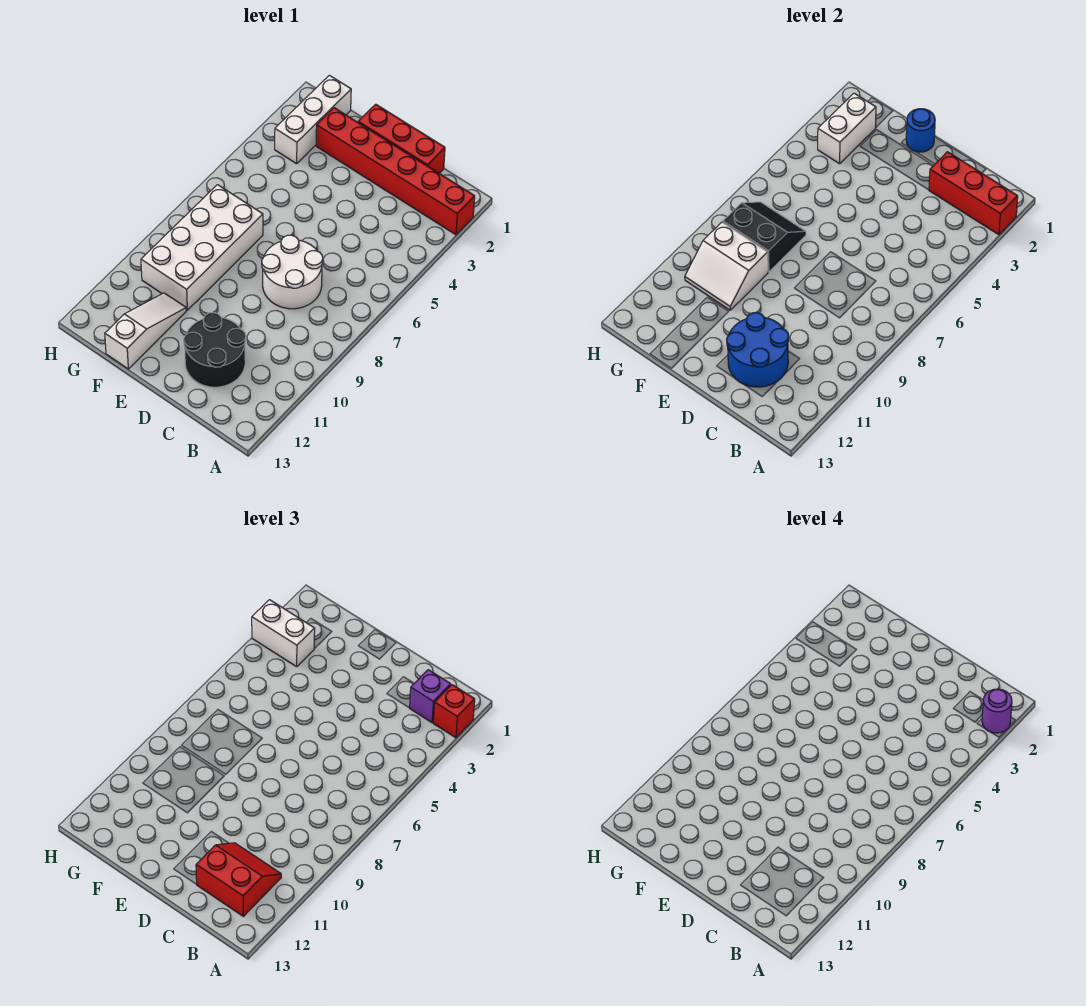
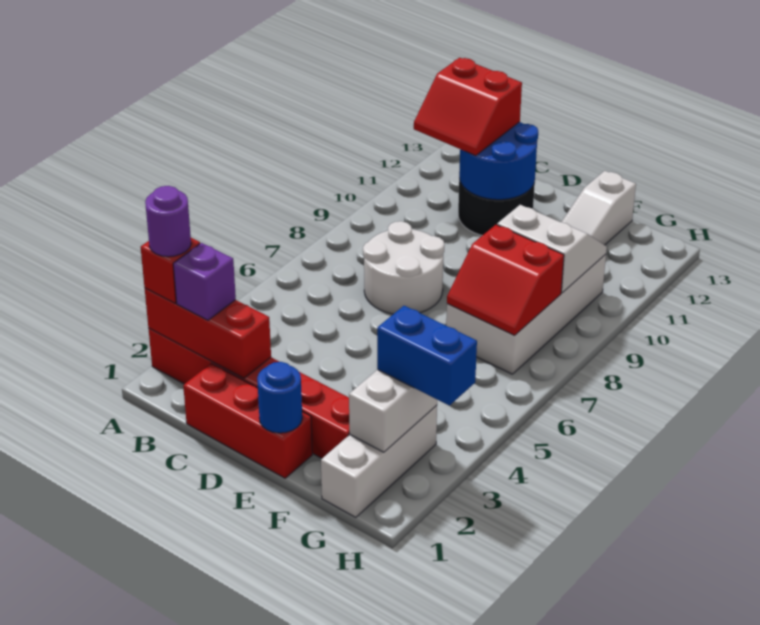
black slope F7:G8 level 2 top 8 -> red slope F7:G8 level 2 top 8
white brick G3:H3 level 3 -> blue brick G3:H3 level 3

